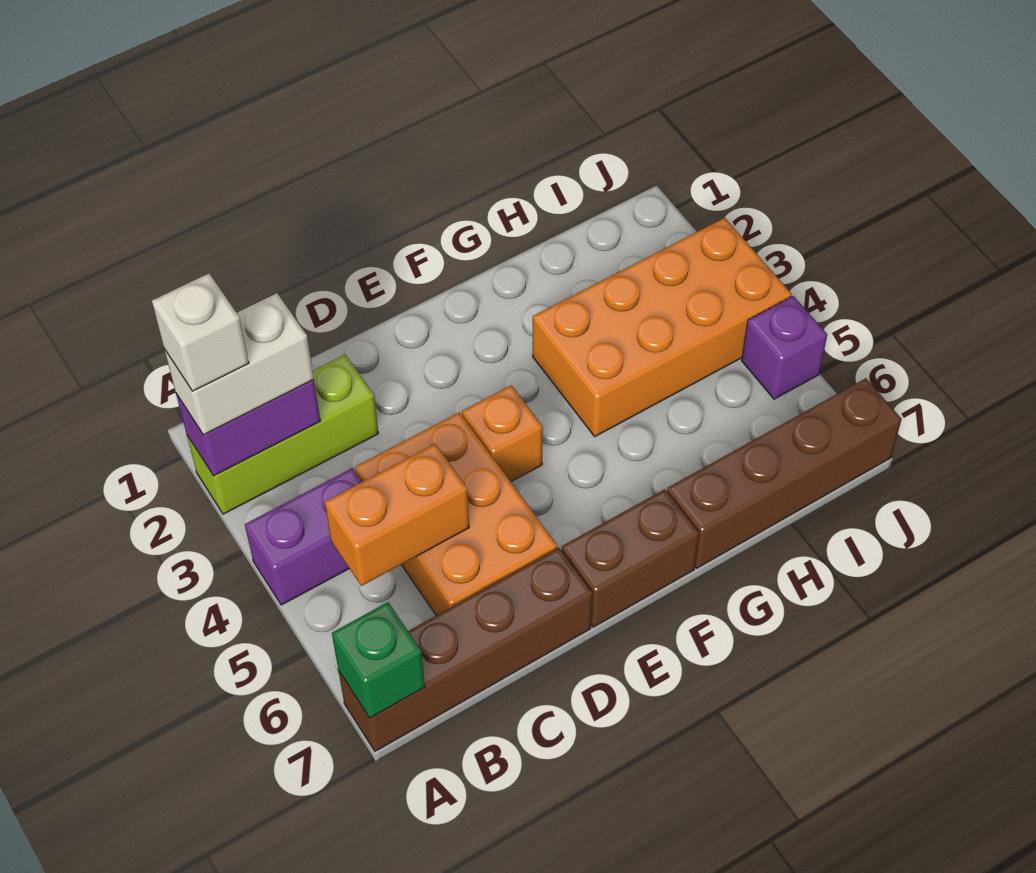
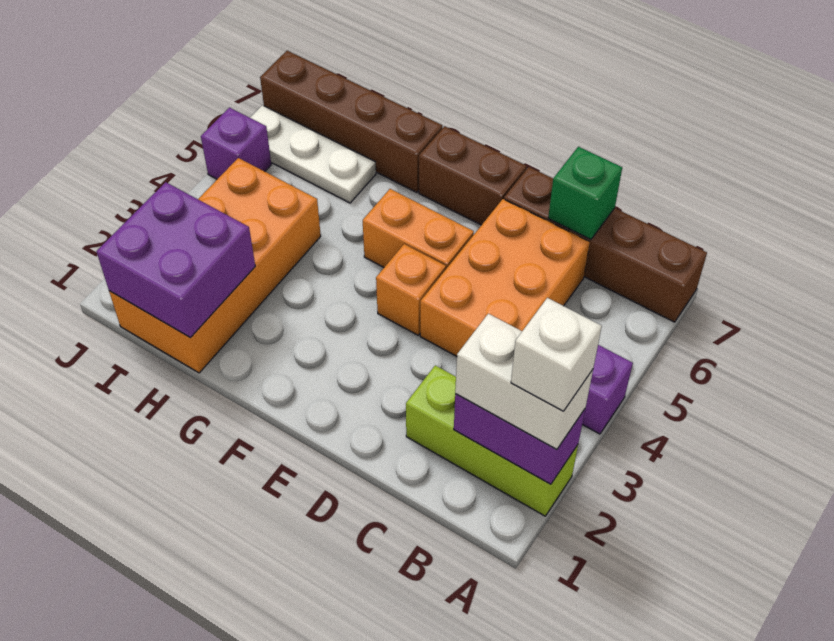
green brick A7 level 2 -> green brick C7 level 2
orange brick B5:C5 level 2 -> orange brick E5:F5 level 1
orange brick G3:J4 level 1 -> orange brick H1:I4 level 1
none -> purple brick H1:I2 level 2
none -> white plate H6:J6 level 1

